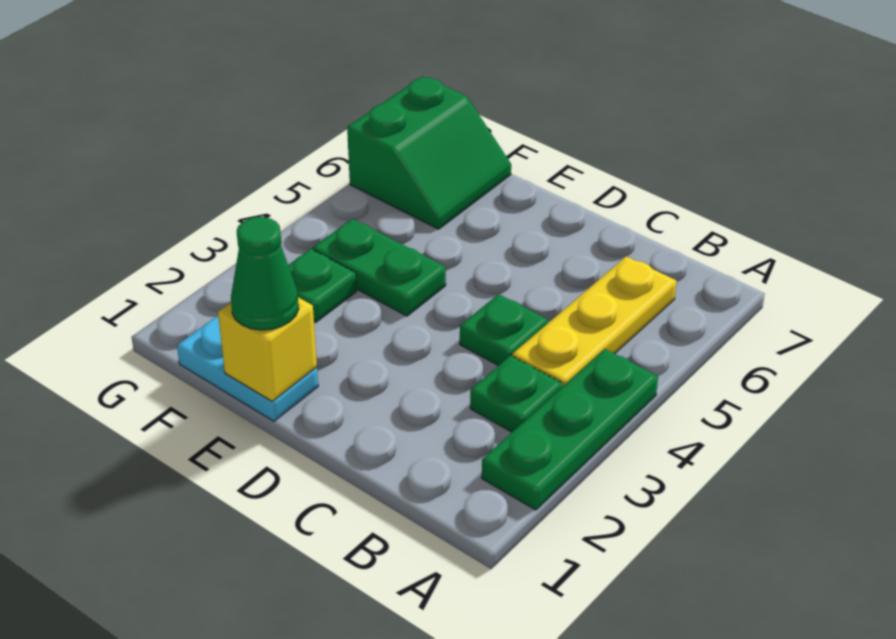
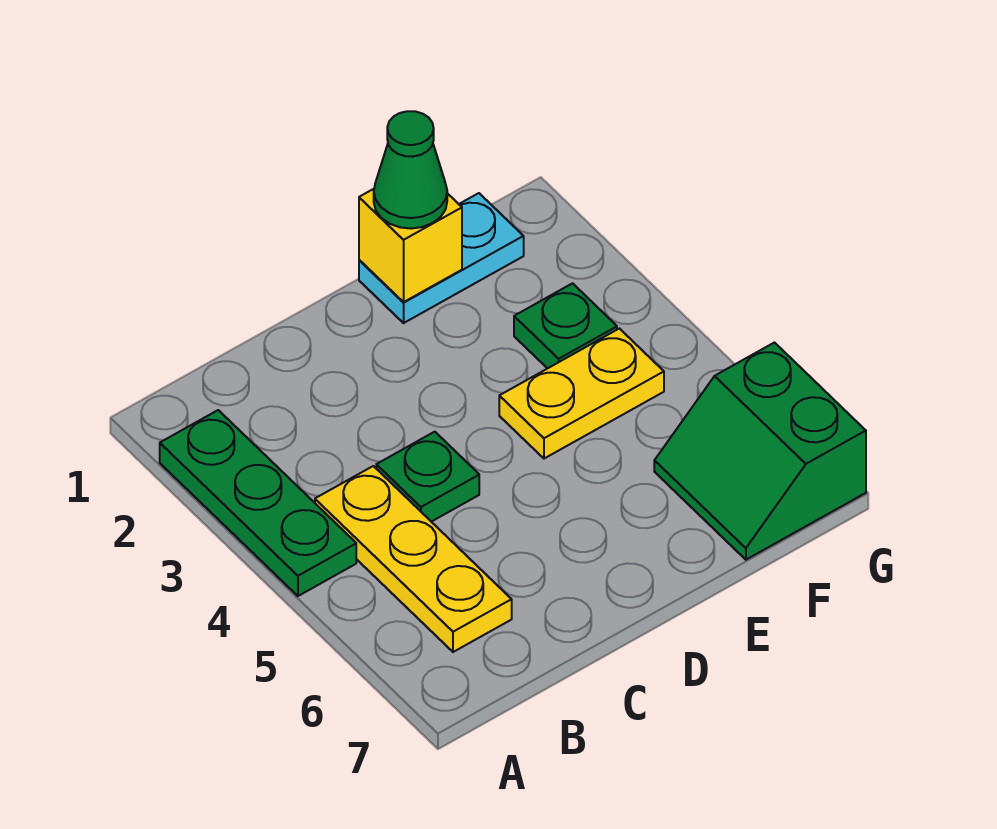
green plate B3 level 1 -> none
green plate E4:F4 level 1 -> yellow plate E4:F4 level 1

